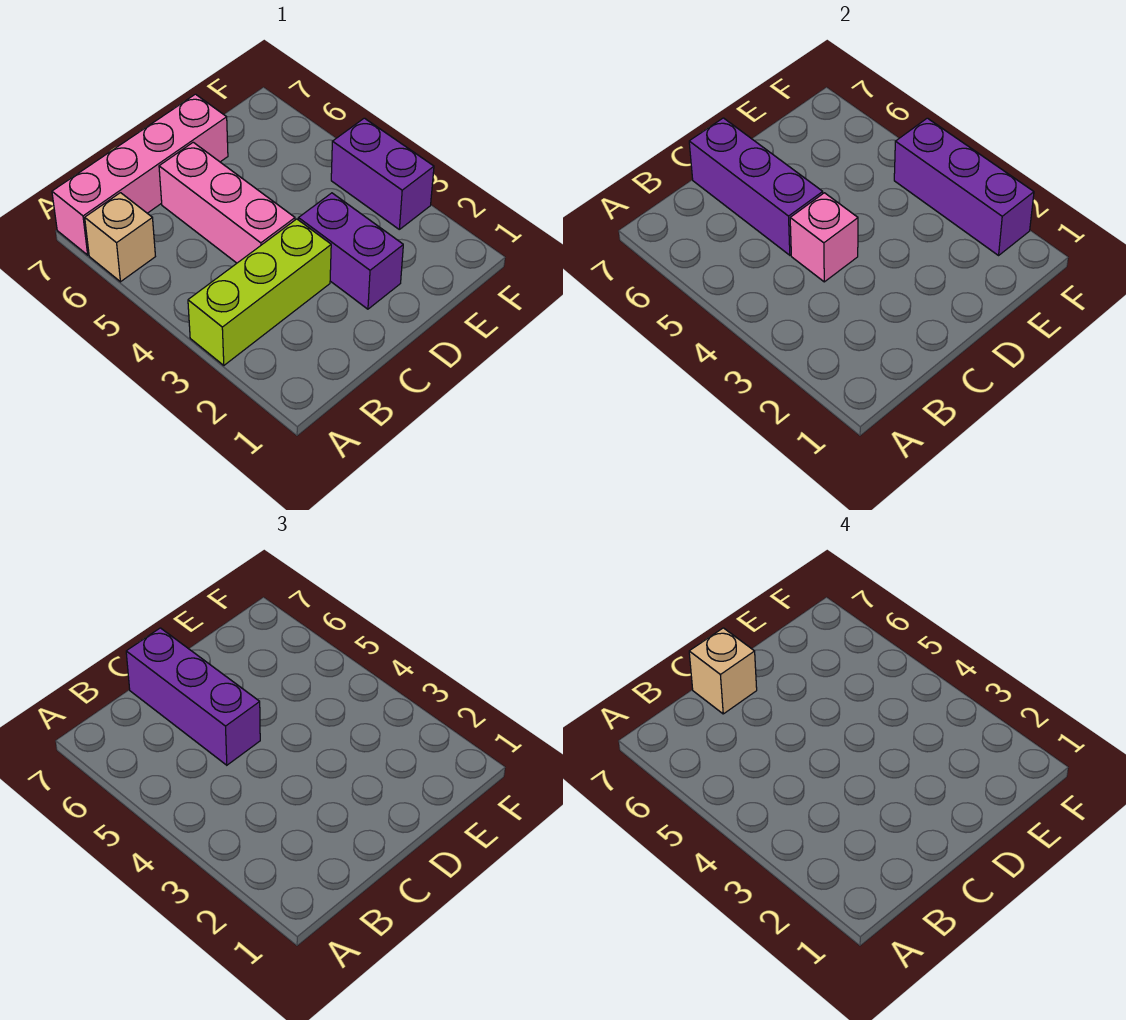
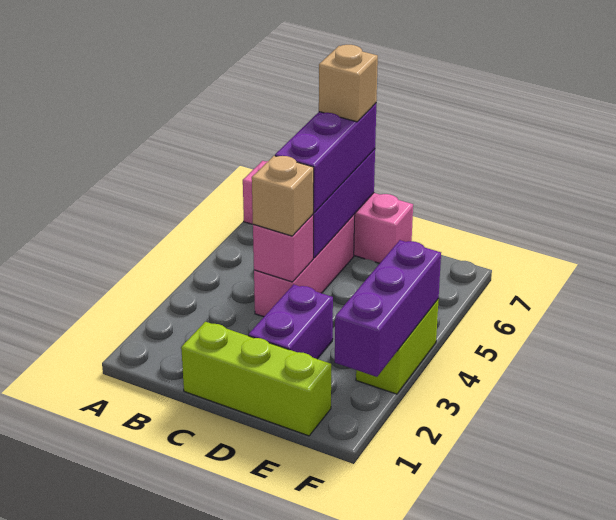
lime brick A3:C3 level 1 -> lime brick C1:E1 level 1
tan brick A6 level 1 -> tan brick C4 level 3
purple brick F3:F4 level 1 -> lime brick F3:F4 level 1

